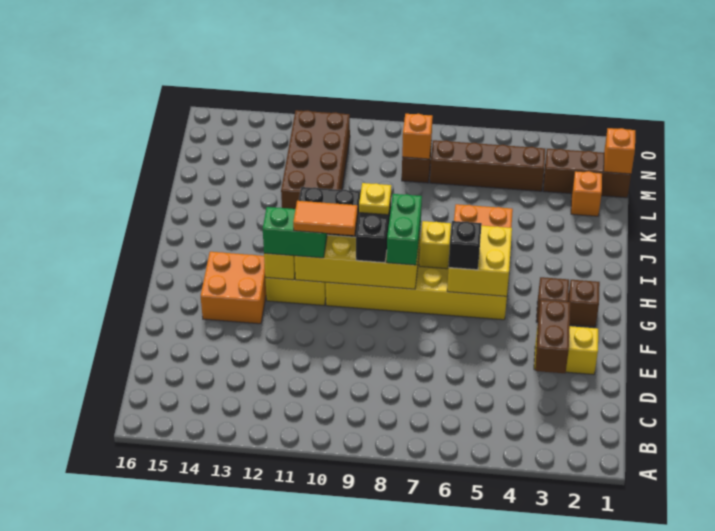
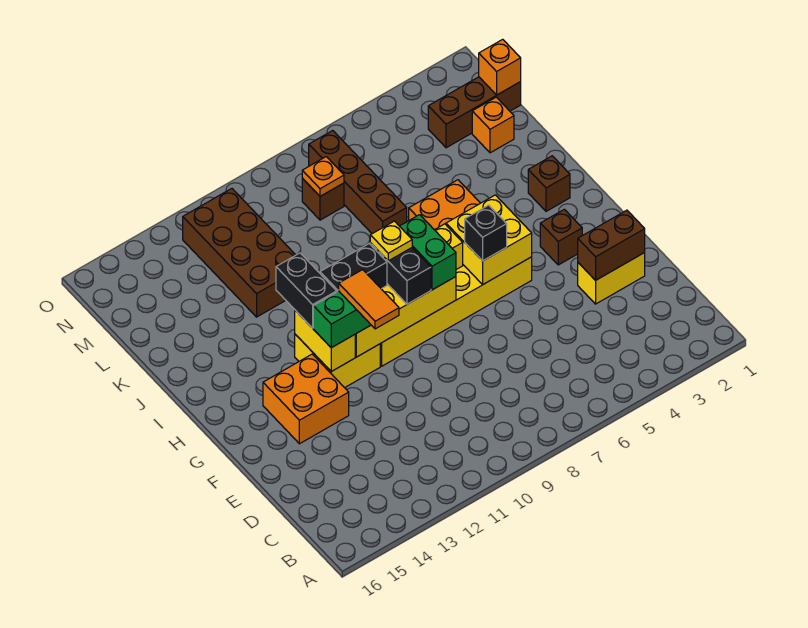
brown brick D3:E3 level 2 -> brown brick E2:E3 level 2
brown brick G2 level 1 -> brown brick I2 level 1
orange tile G10:G11 level 4 -> orange tile F11:G11 level 4
none -> black brick H12:I12 level 3
brown brick M4:M7 level 1 -> brown brick K7:N7 level 1
orange brick M8 level 2 -> orange plate M8 level 2

